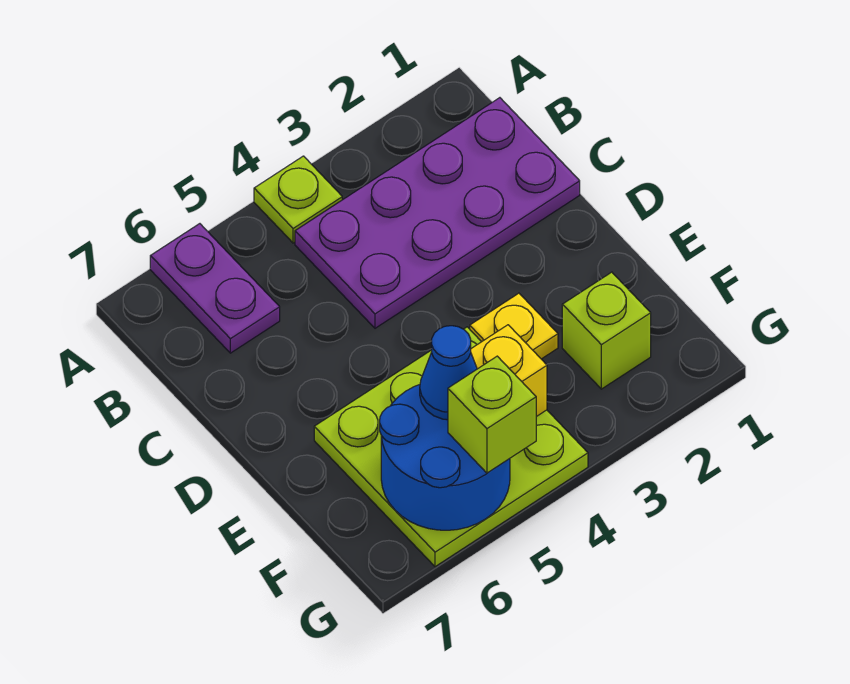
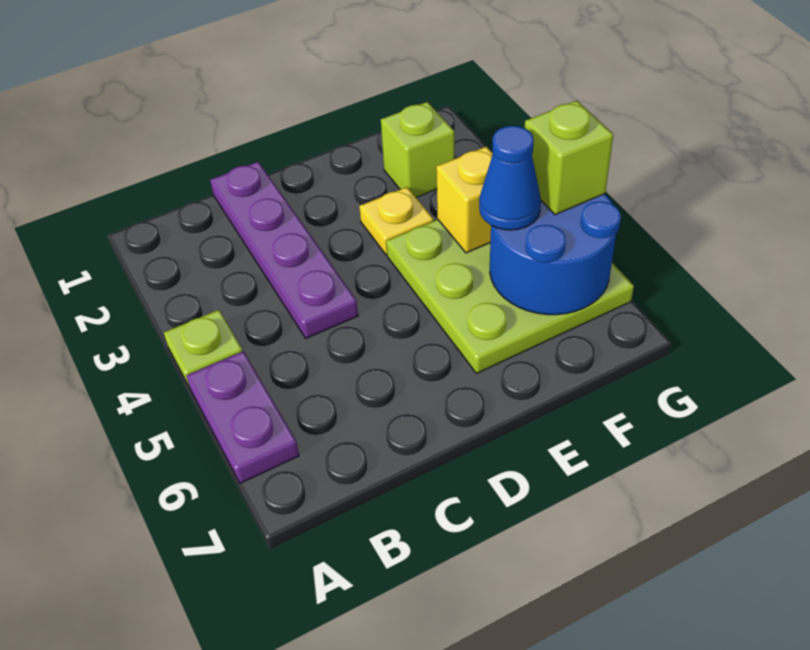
purple plate A6:B6 level 1 -> purple plate A5:A6 level 1
purple plate B1:C4 level 1 -> purple plate C1:C4 level 1

